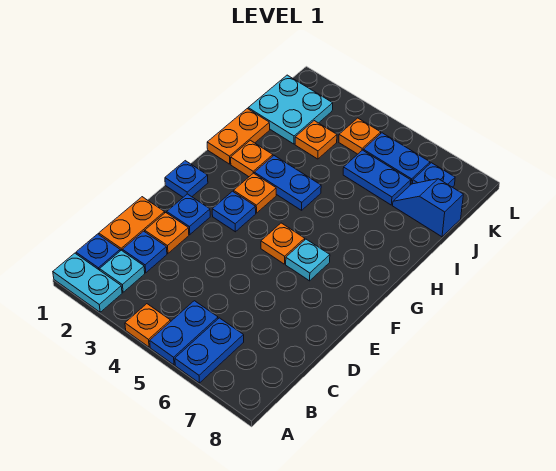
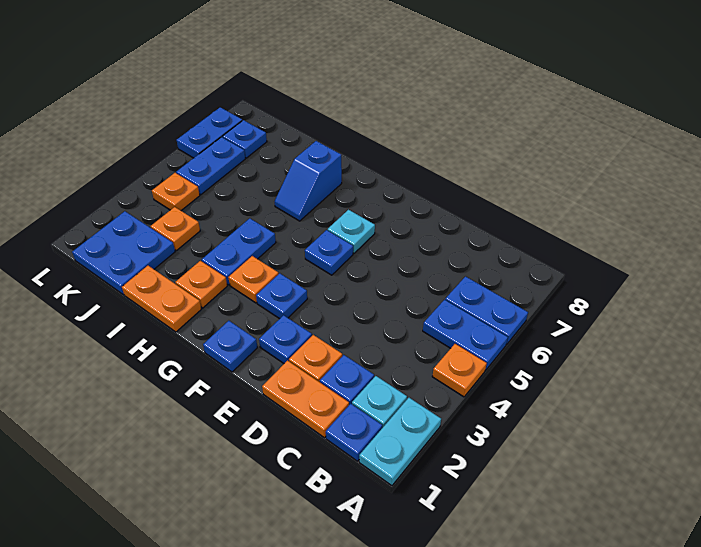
orange plate F5 level 1 -> blue plate F5 level 1
cyan plate J1:K2 level 1 -> blue plate J1:K2 level 1
blue plate J5:J6 level 1 -> blue plate L6:L7 level 1
blue slope J7:J8 level 1 top 8 -> blue slope H6:H7 level 1 top 7

